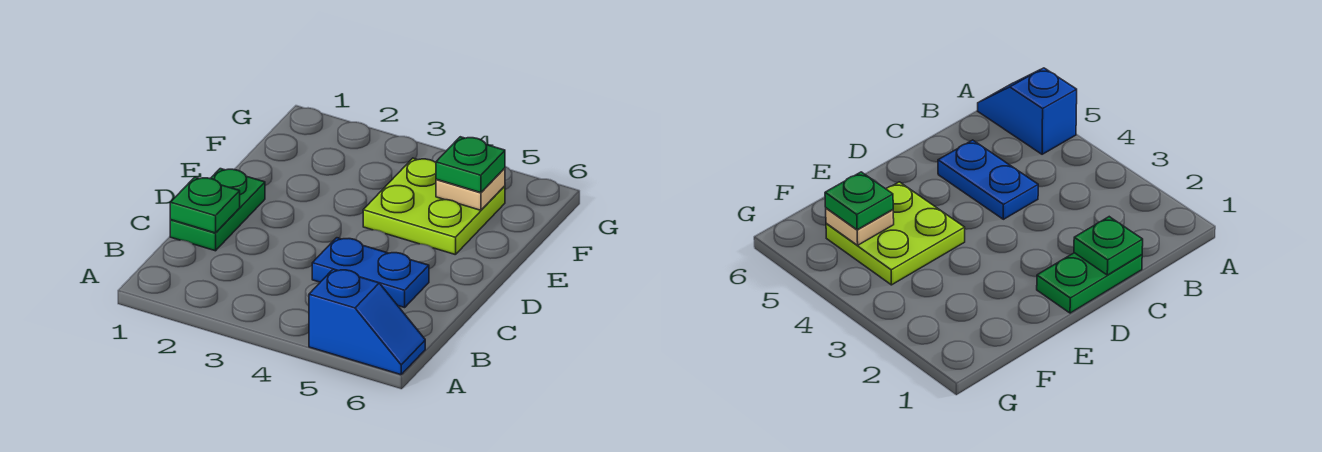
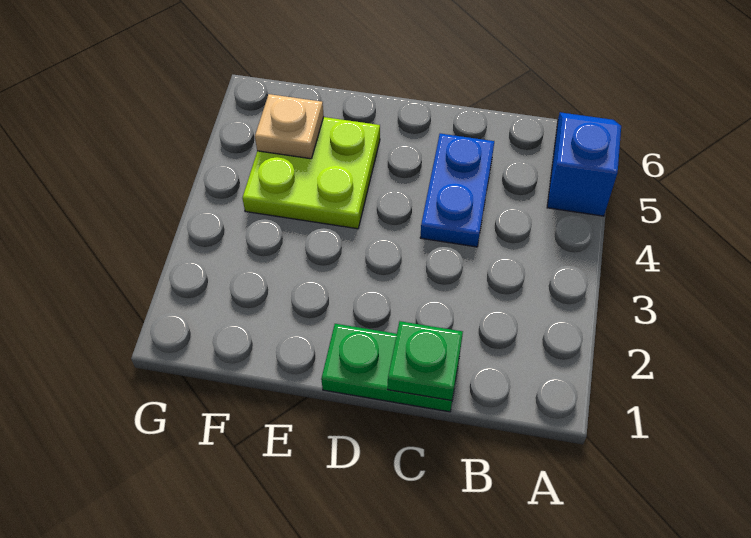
green plate F5 level 3 -> none

